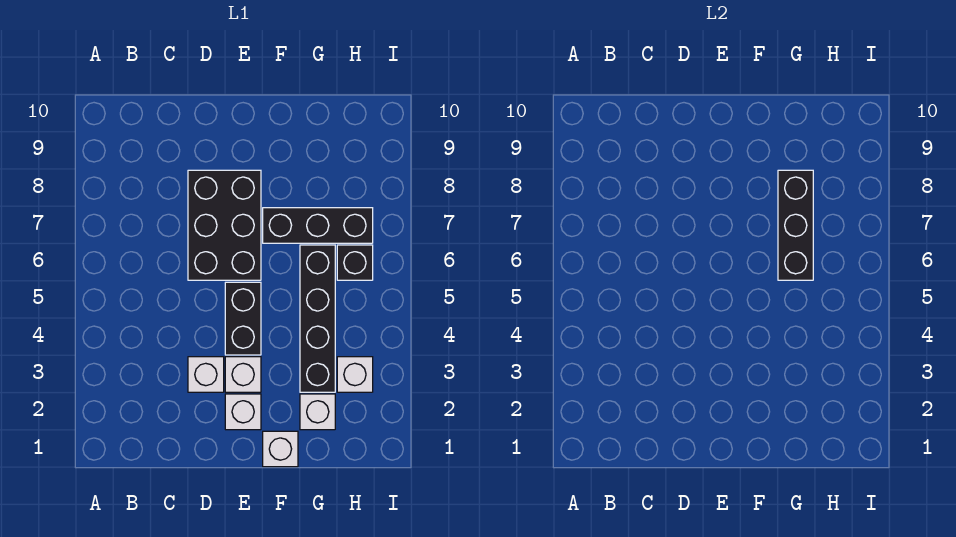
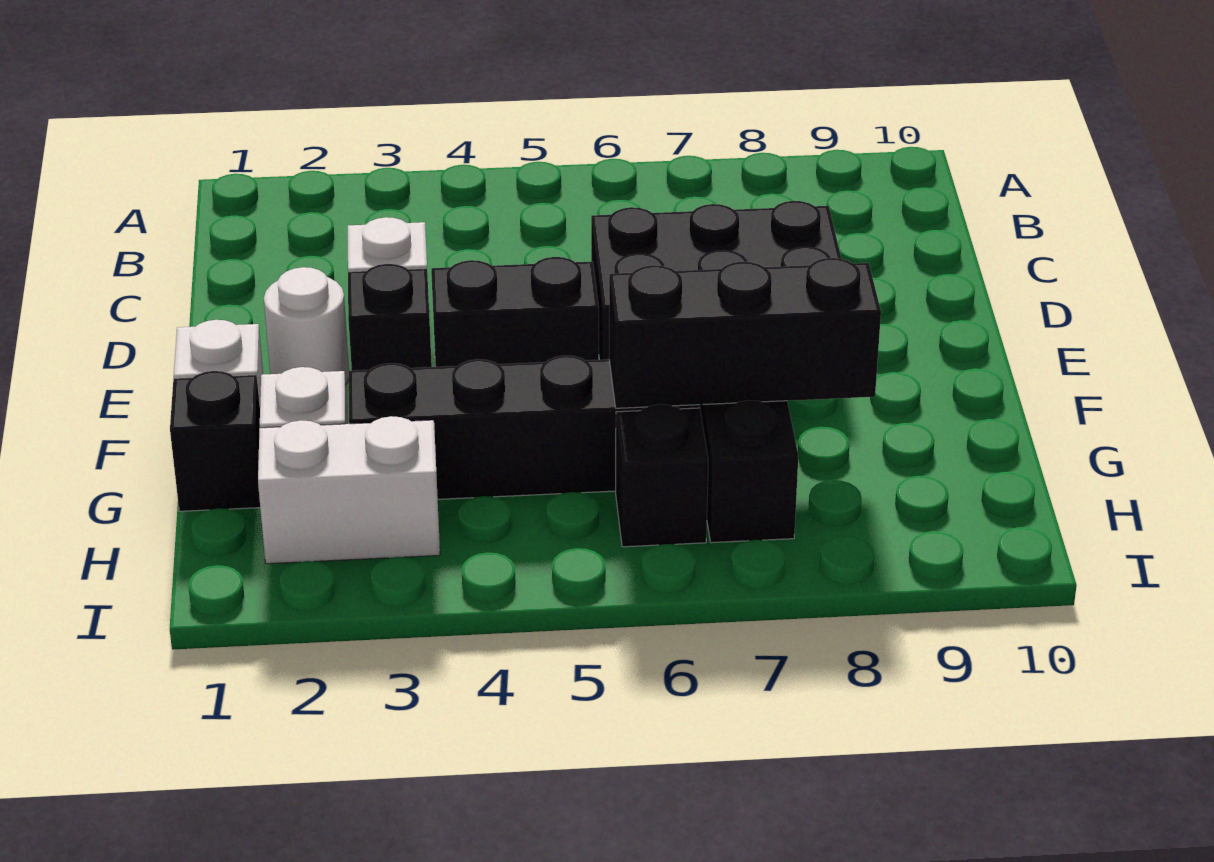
white brick E2 level 1 -> white round brick E2 level 1
white brick E3 level 1 -> black brick E3 level 1
none -> black brick G1 level 1
white brick H3 level 1 -> white brick H2:H3 level 1

